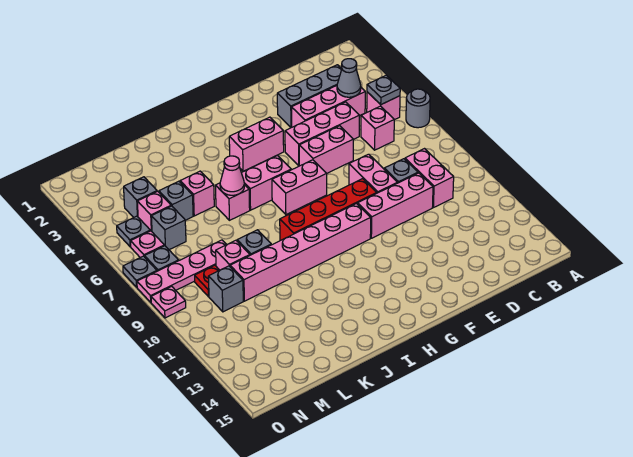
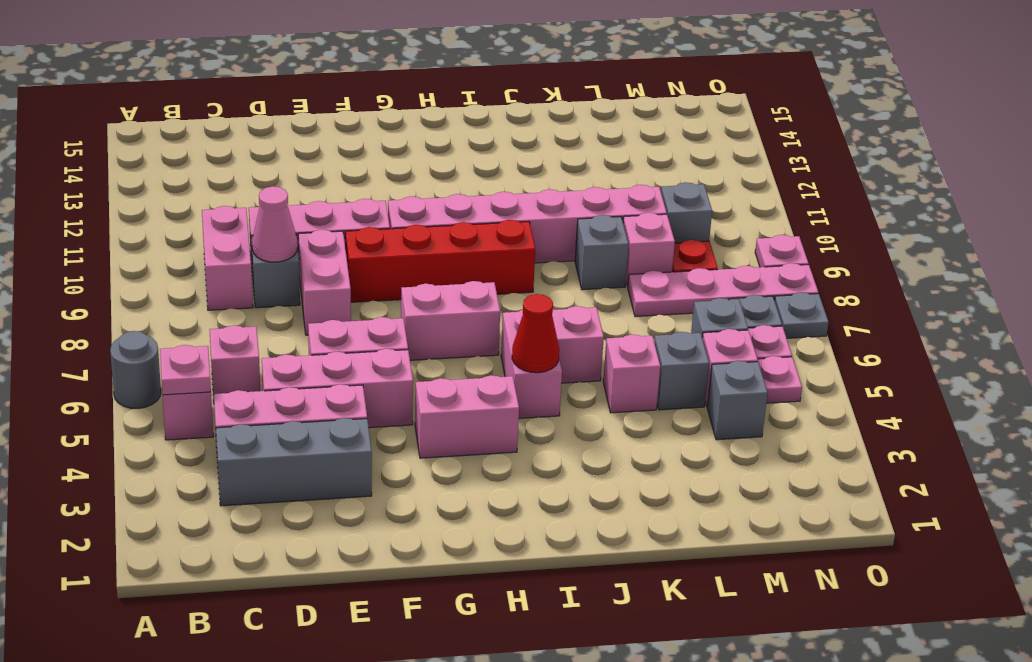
grey plate B5 level 2 -> pink plate B5 level 2
grey cone C4 level 2 -> none
pink brick H6:I6 level 1 -> pink brick I5:I6 level 1
none -> red cone I5 level 2
pink cone J6 level 2 -> pink cone D9 level 2
grey plate N5 level 1 -> pink plate N5 level 1

